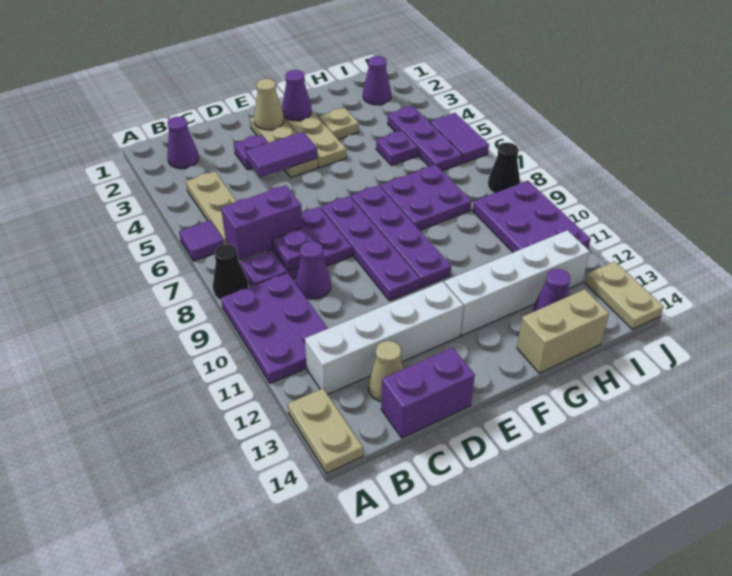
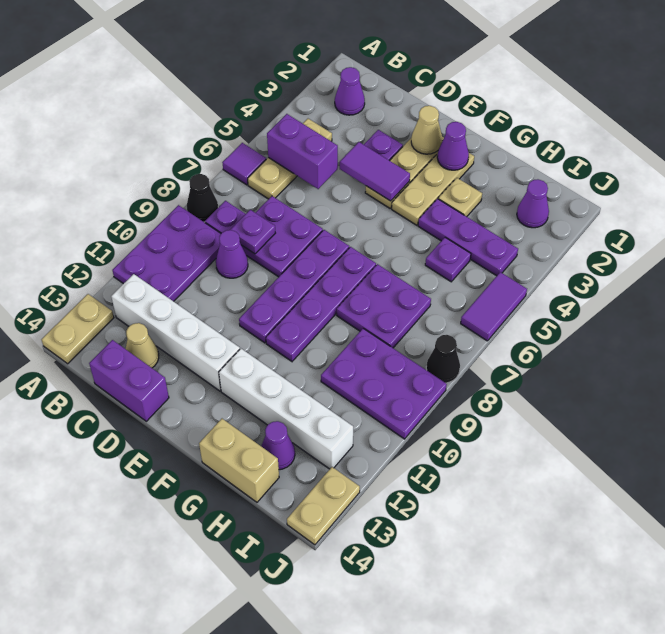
purple brick B7:C7 level 2 -> purple brick B5:C5 level 2
purple plate I4:I6 level 1 -> purple plate G4:I4 level 1
purple plate I9:J11 level 1 -> purple plate H9:J10 level 1

